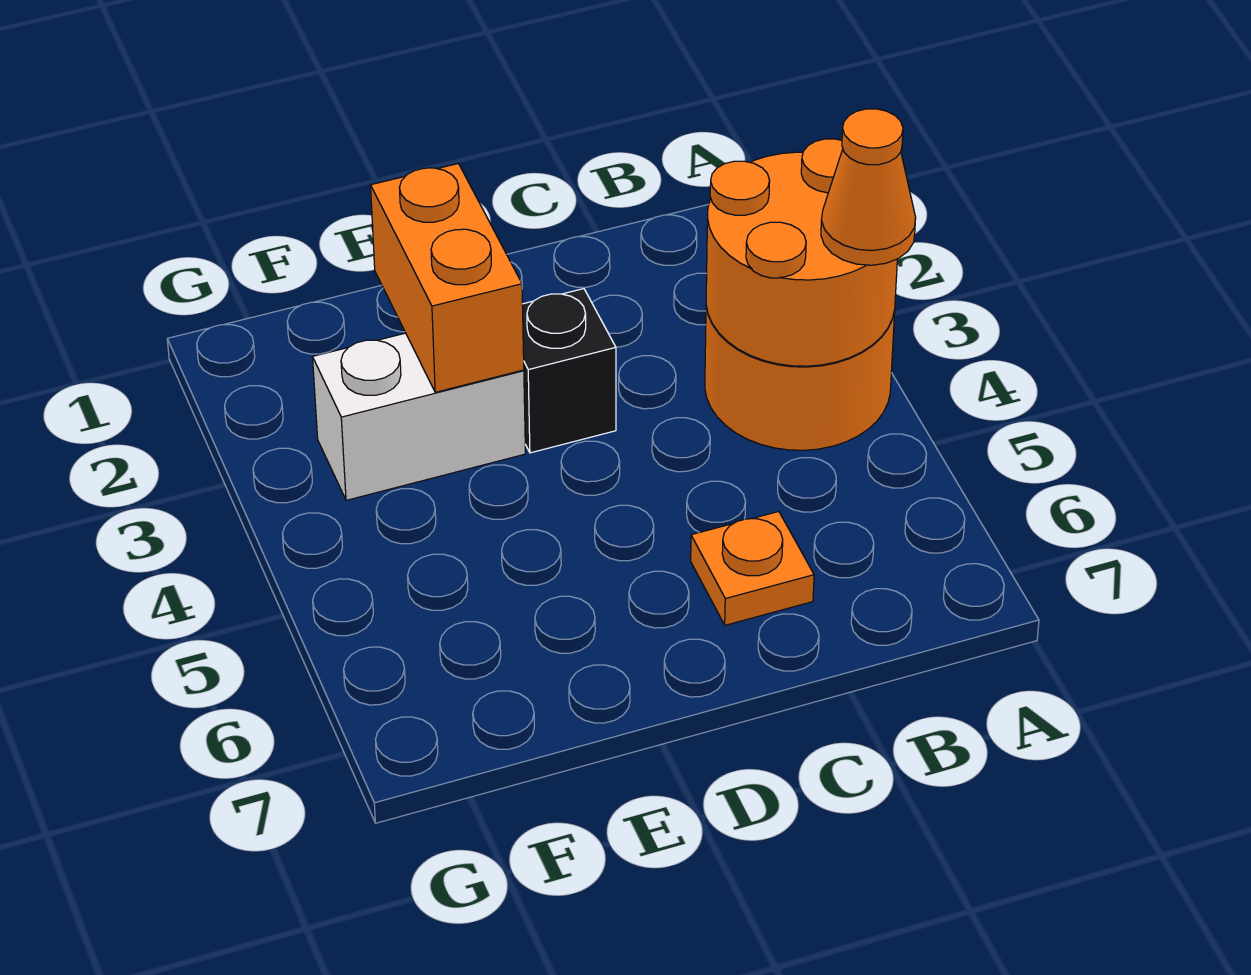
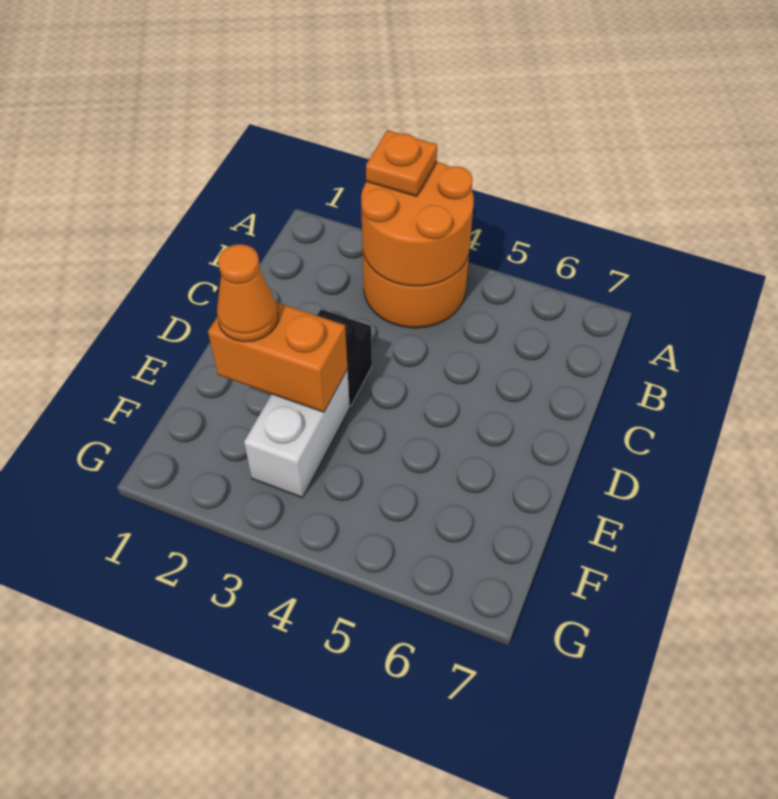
orange cone A4 level 3 -> orange cone E2 level 3
orange plate C6 level 1 -> orange plate A3 level 3

